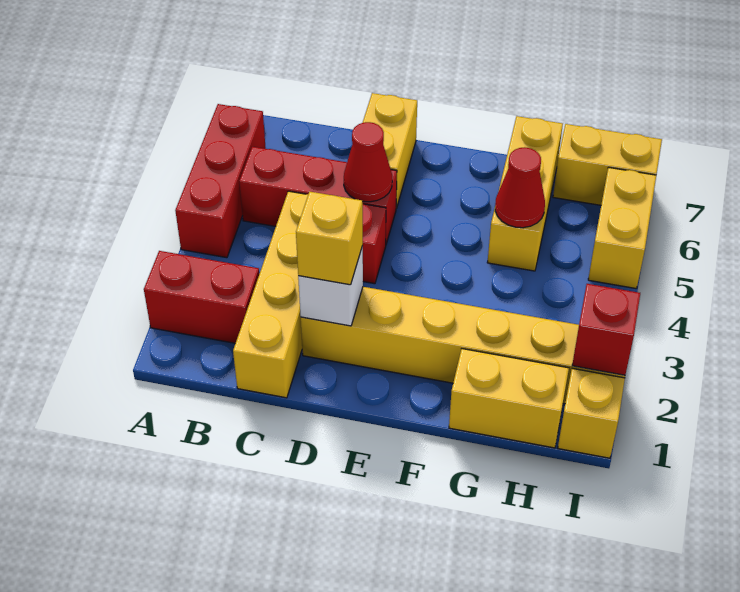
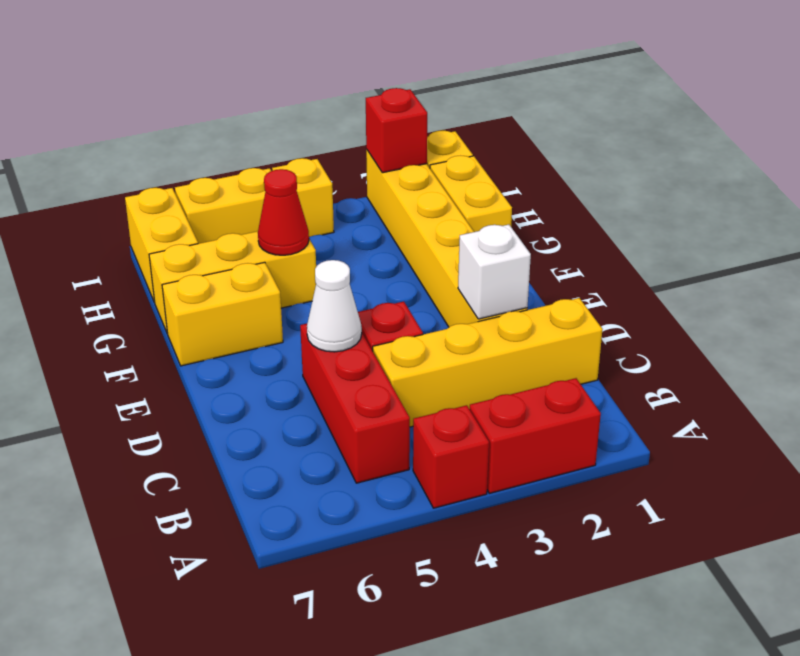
red brick A2:B2 level 1 -> red brick A2:A3 level 1
red brick A4:A6 level 1 -> red brick A4 level 1
yellow brick D2 level 3 -> yellow brick I4 level 1
red cone D5 level 2 -> white cone D5 level 2
yellow brick D6:D7 level 1 -> yellow brick F6:F7 level 1

